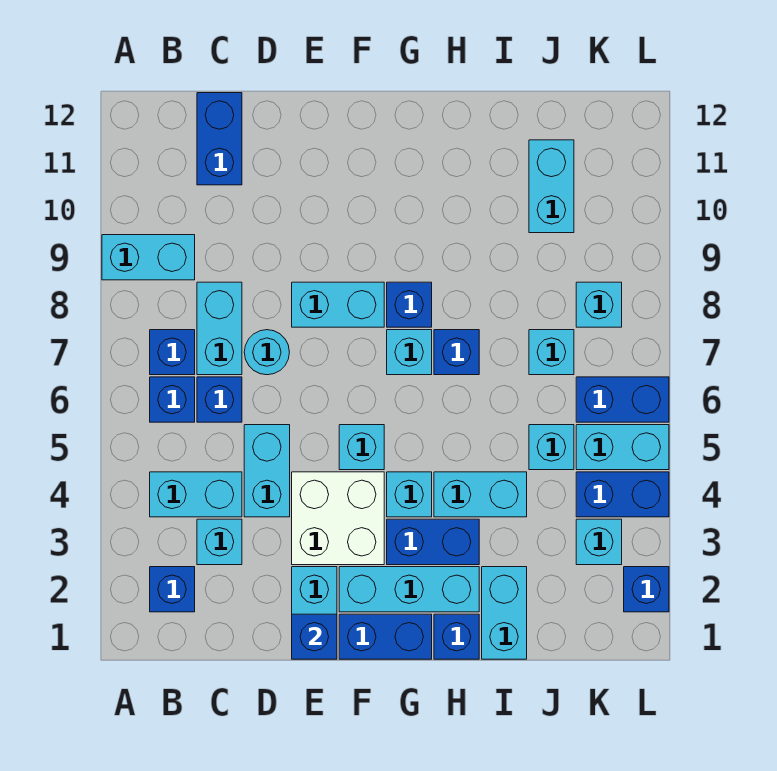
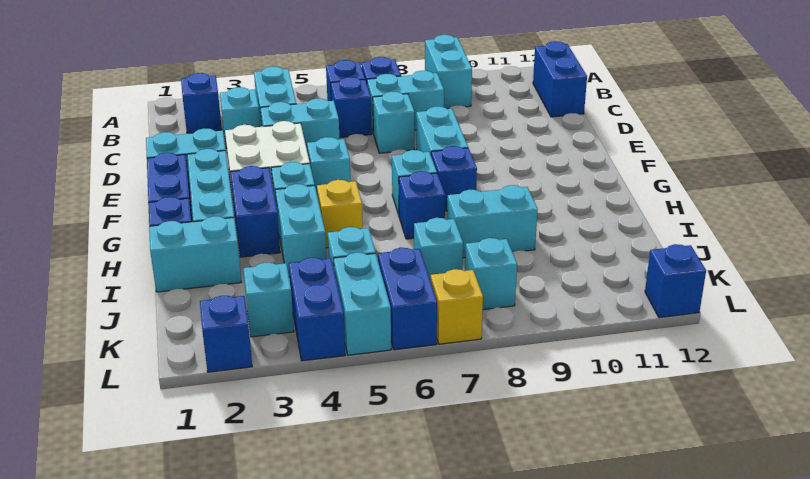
blue brick C11:C12 level 1 -> blue brick B12:C12 level 1
cyan round brick D7 level 1 -> cyan brick D7 level 1
blue brick E1 level 2 -> blue brick L12 level 1
none -> yellow brick H5 level 1
cyan brick J10:J11 level 1 -> cyan brick I8:I9 level 1
none -> yellow brick L7 level 1

